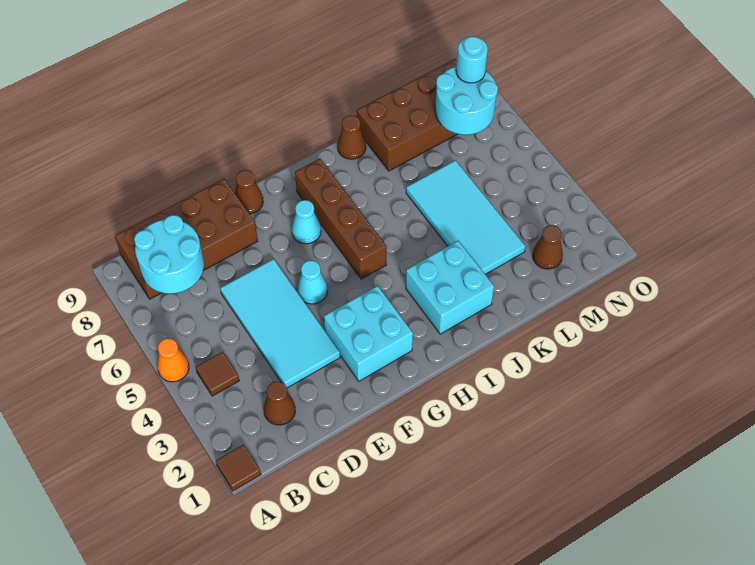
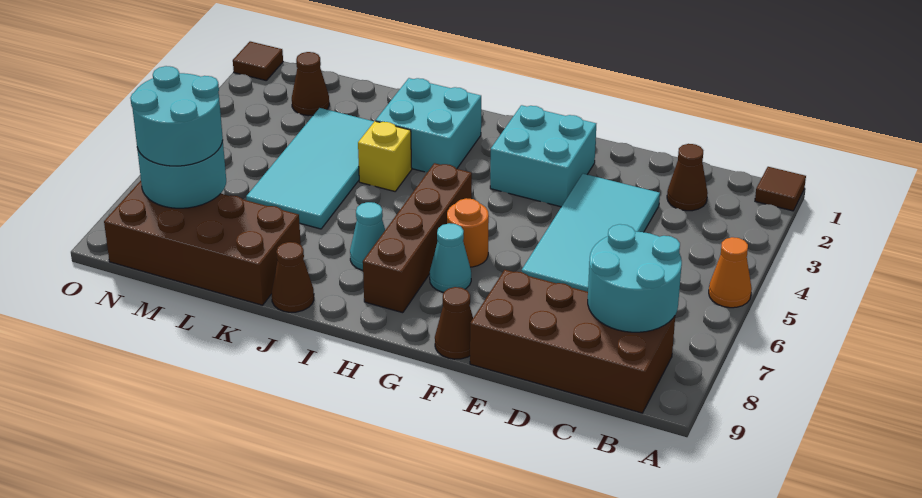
brown tile B4 level 1 -> brown tile O1 level 1
cyan cone F5 level 1 -> cyan cone I7 level 1
none -> orange round brick G6 level 1
none -> yellow brick J4 level 1
cyan round brick N8 level 3 -> cyan round brick M7:N8 level 3

